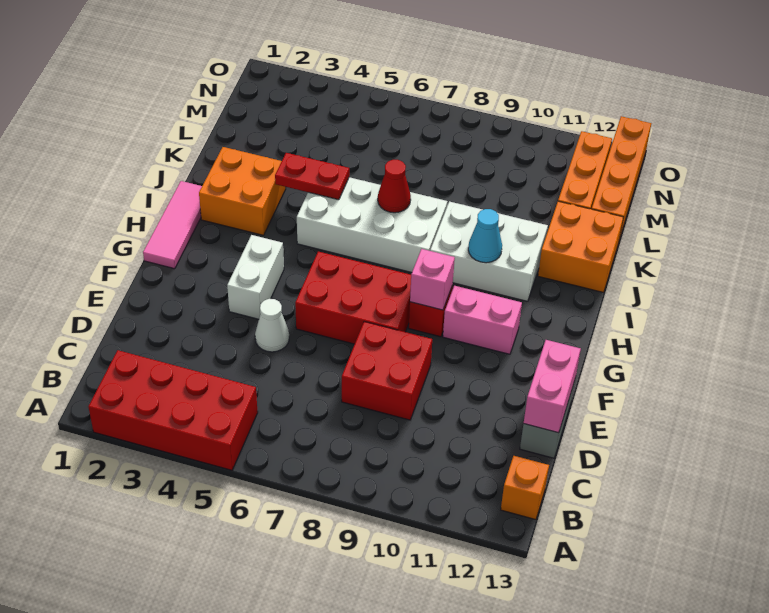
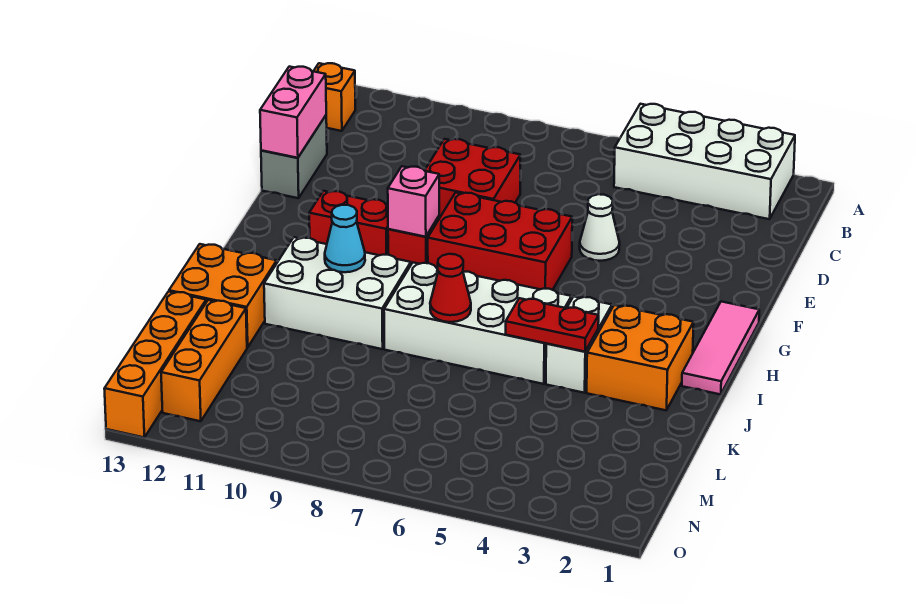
red brick A2:B5 level 1 -> white brick A2:B5 level 1
white brick F4:G4 level 1 -> white brick I4:J4 level 1
pink brick G10:G11 level 1 -> red brick G10:G11 level 1

